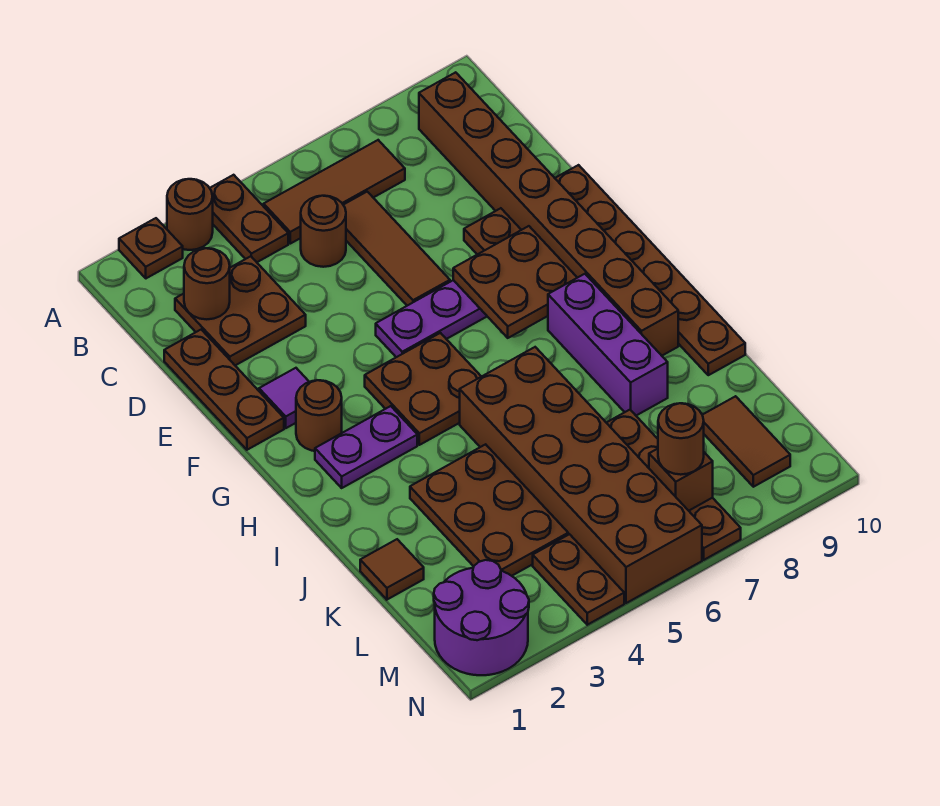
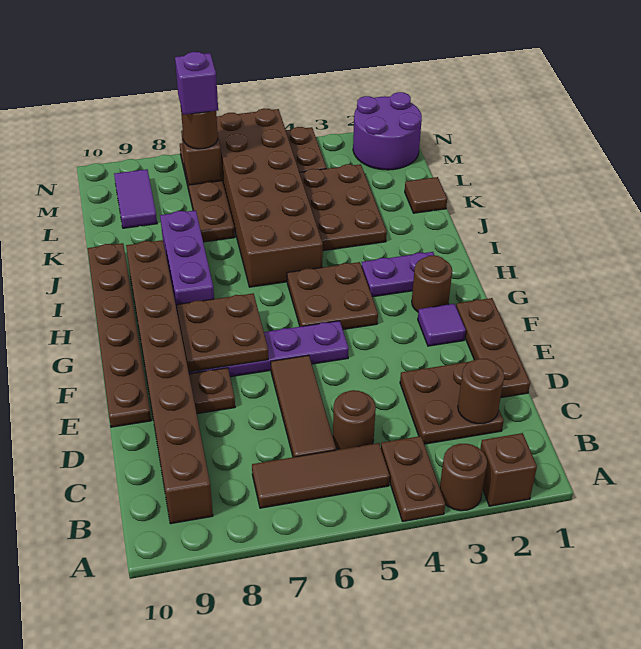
brown plate A2 level 1 -> brown brick A2 level 1
brown tile L9:M9 level 1 -> purple tile L9:M9 level 1
none -> purple brick M7 level 4

